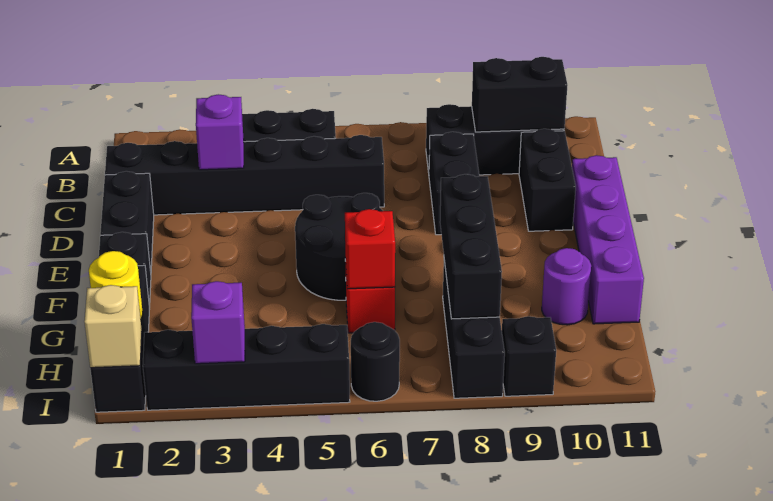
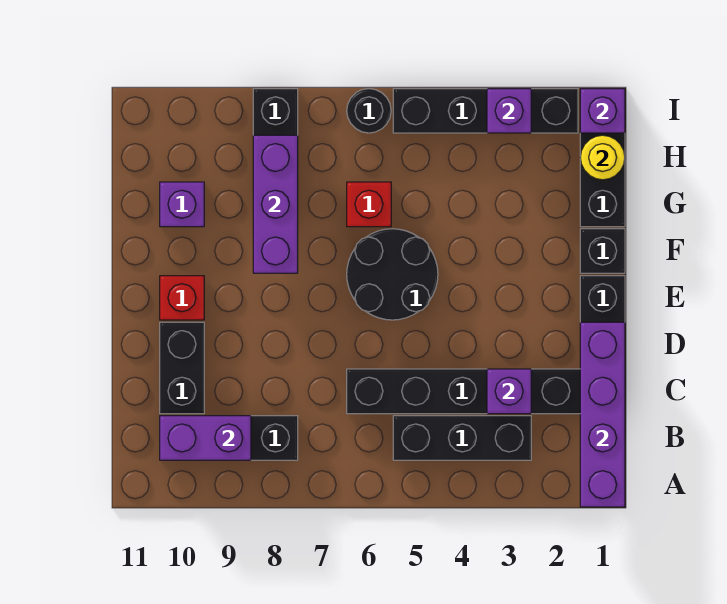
black brick B9:B10 level 2 -> purple brick B9:B10 level 2
black brick C8:D8 level 1 -> none
purple brick D11:G11 level 1 -> purple brick A1:D1 level 2
black brick F8:H8 level 2 -> purple brick F8:H8 level 2
red brick G6 level 2 -> red brick E10 level 1
purple round brick G10 level 1 -> purple brick G10 level 1
tan brick I1 level 2 -> purple brick I1 level 2
black brick I9 level 1 -> none

